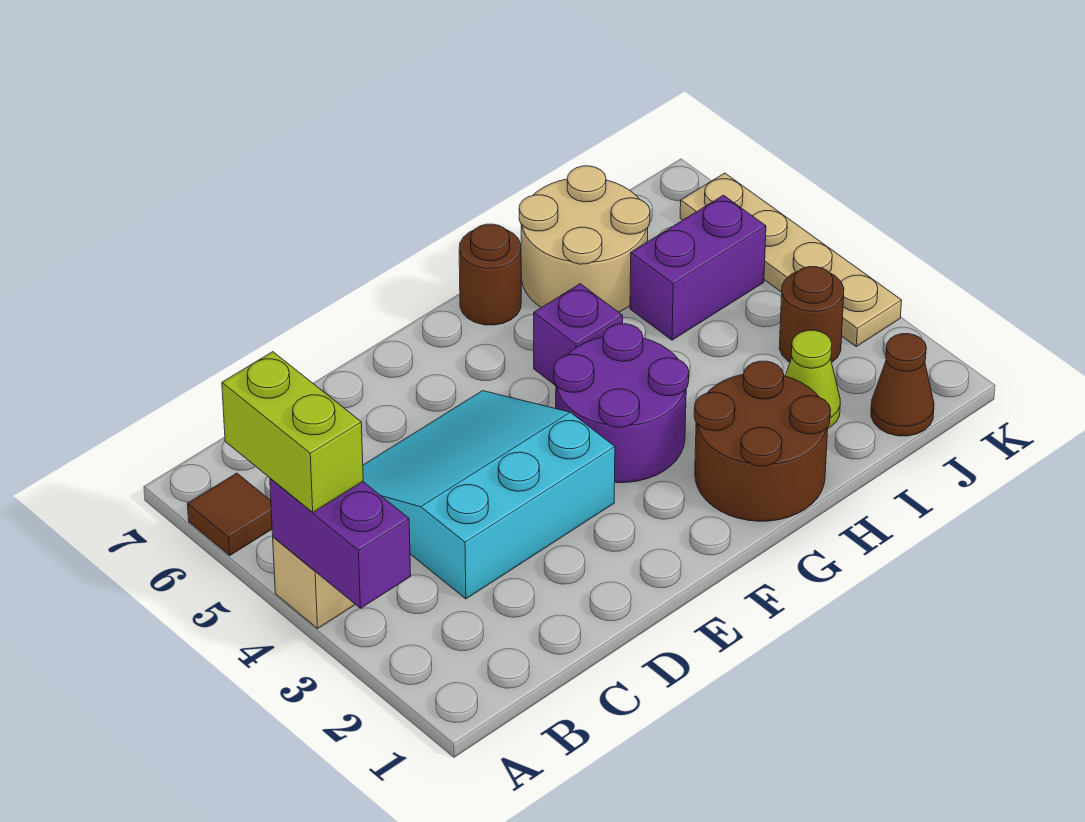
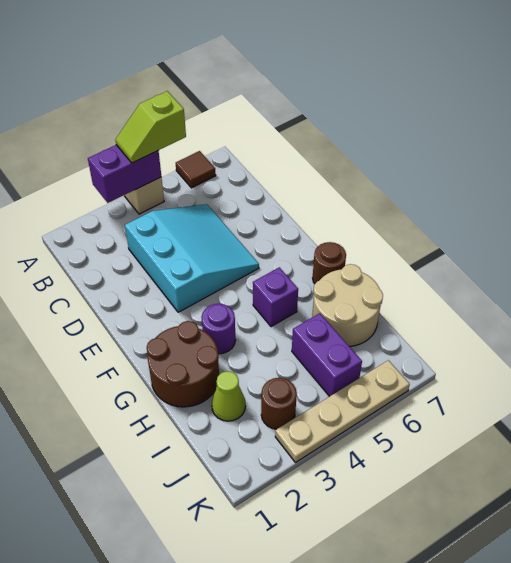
lime brick A4:A5 level 3 -> lime slope A4:A5 level 3 top 5
purple round brick F3:G4 level 1 -> purple round brick G3 level 1
brown cone J1 level 1 -> none

